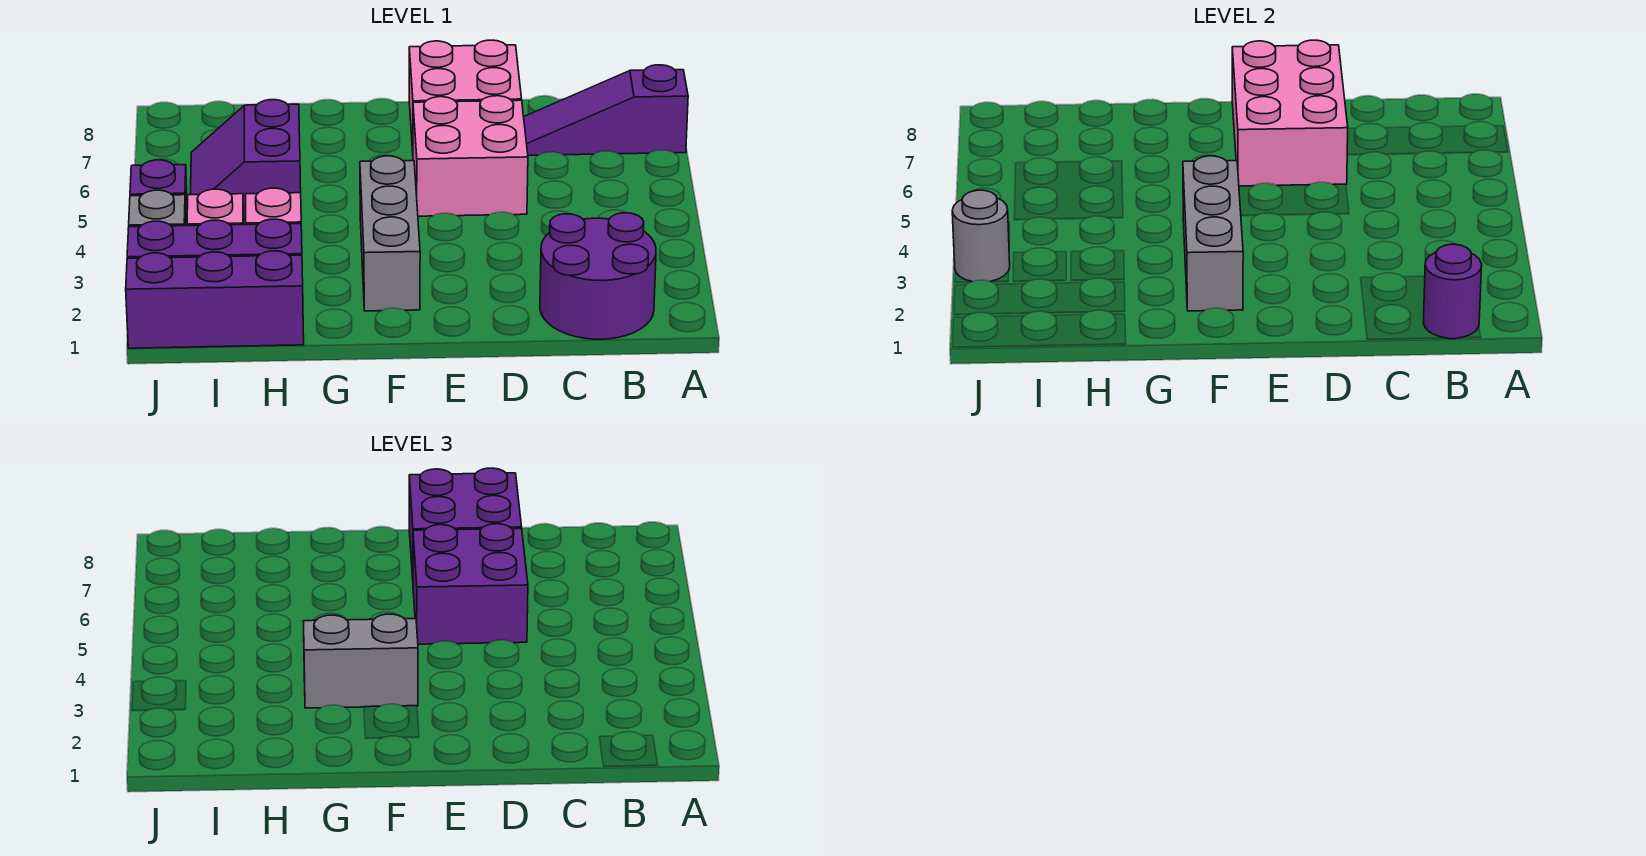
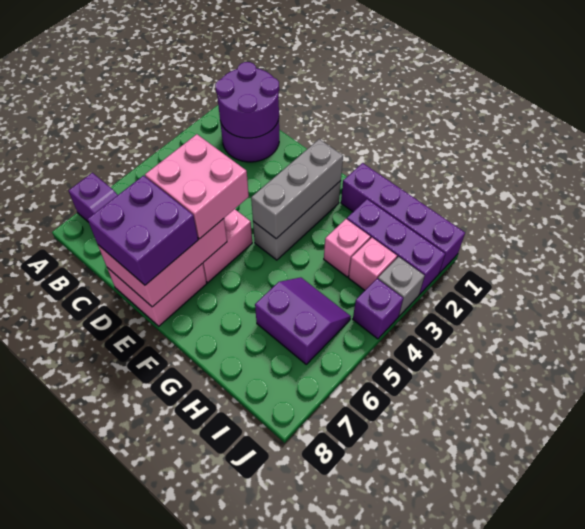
purple round brick B1 level 2 -> purple round brick B1:C2 level 2
purple brick D5:E6 level 3 -> pink brick D5:E6 level 3
grey brick F3:G3 level 3 -> none
purple brick H1:J1 level 1 -> purple brick G1:J1 level 1
purple slope H5:I6 level 1 top H -> purple slope H5:I6 level 1 top 6
grey round brick J3 level 2 -> none

